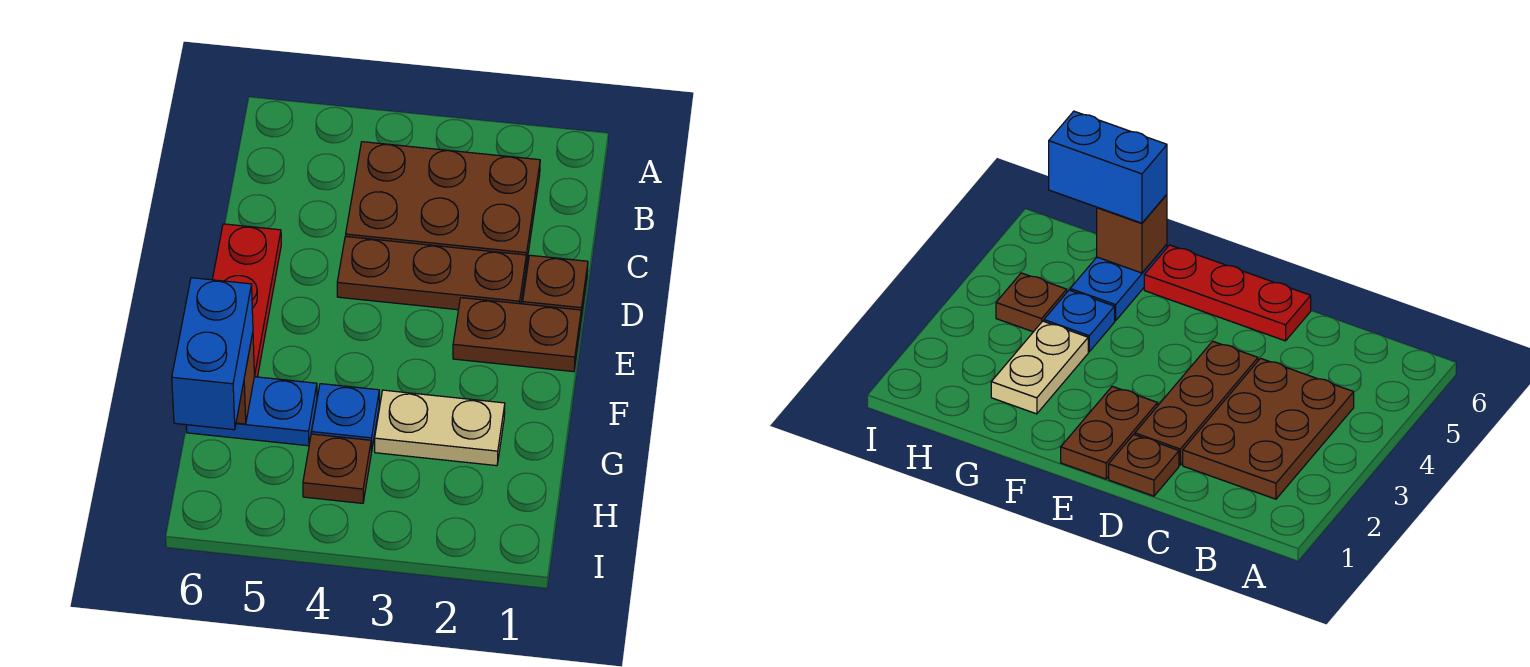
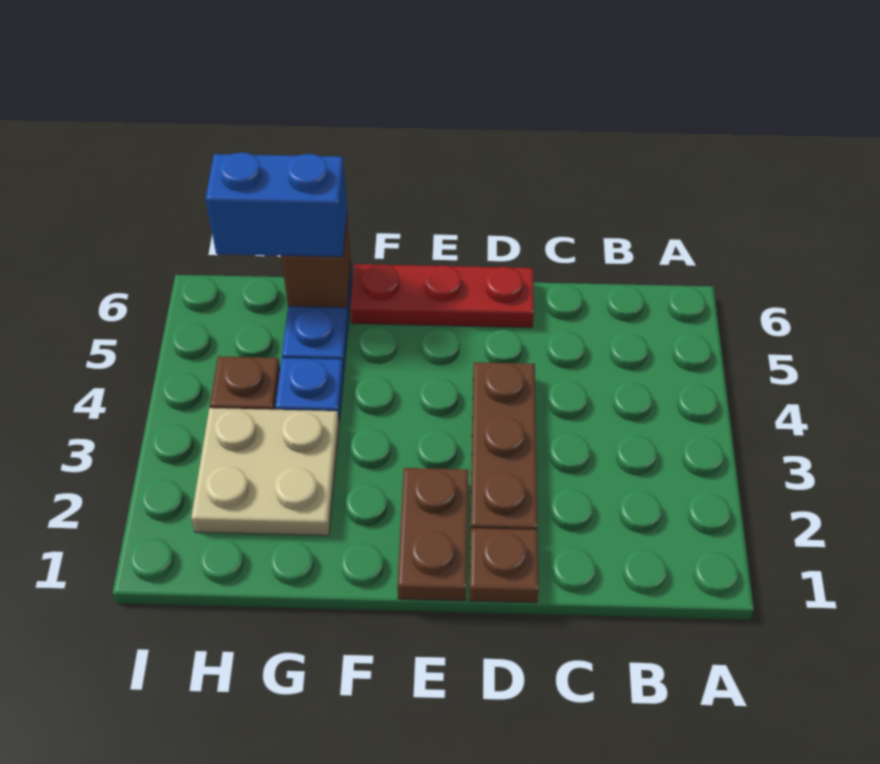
brown plate B2:C4 level 1 -> none
tan plate G2:G3 level 1 -> tan plate G2:H3 level 1

